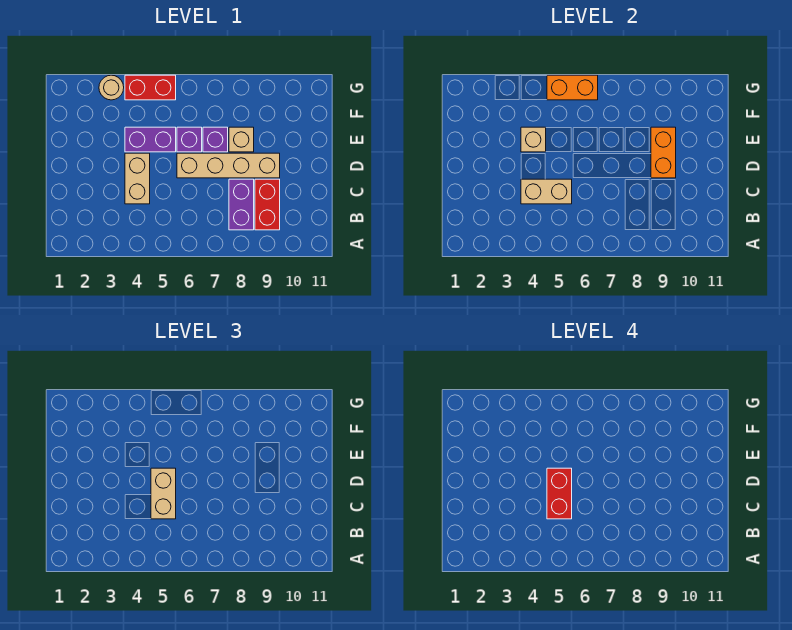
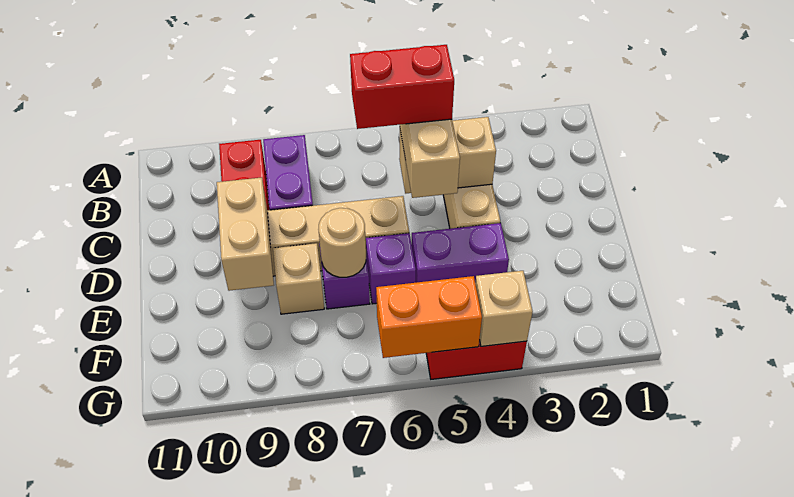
red brick C5:D5 level 4 -> red brick C5:C6 level 4
orange brick D9:E9 level 2 -> tan brick D9:E9 level 2
tan brick E4 level 2 -> tan brick G4 level 2
tan round brick G3 level 1 -> tan round brick E7 level 2

